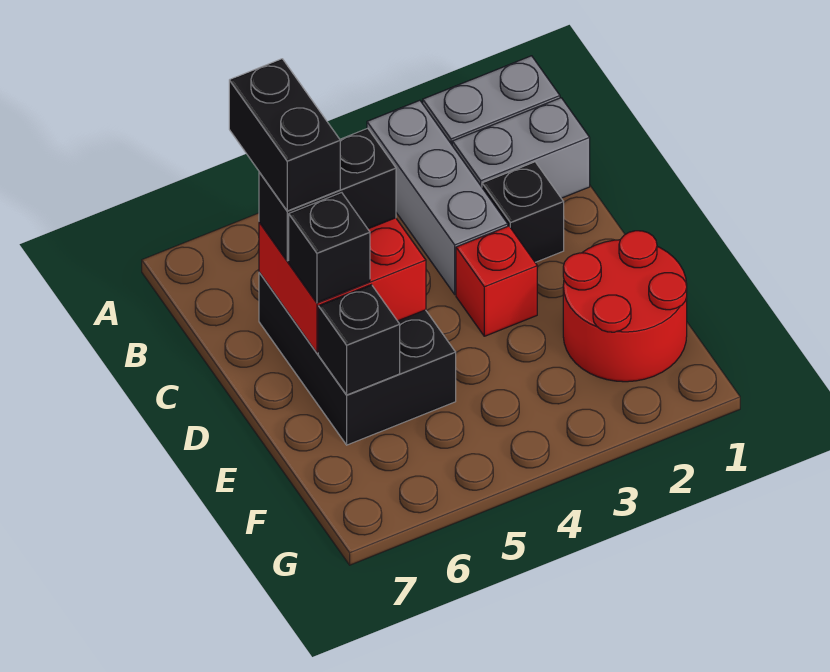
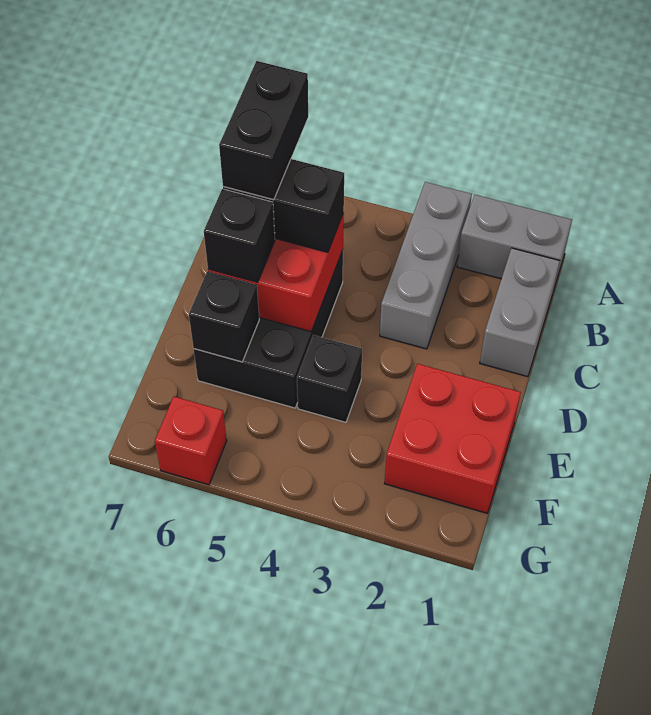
grey brick B1:B2 level 1 -> grey brick B1:C1 level 1
black brick C2 level 1 -> black brick E4 level 1
red brick D3 level 1 -> red brick G6 level 1
red round brick E1:F2 level 1 -> red brick E1:F2 level 1

